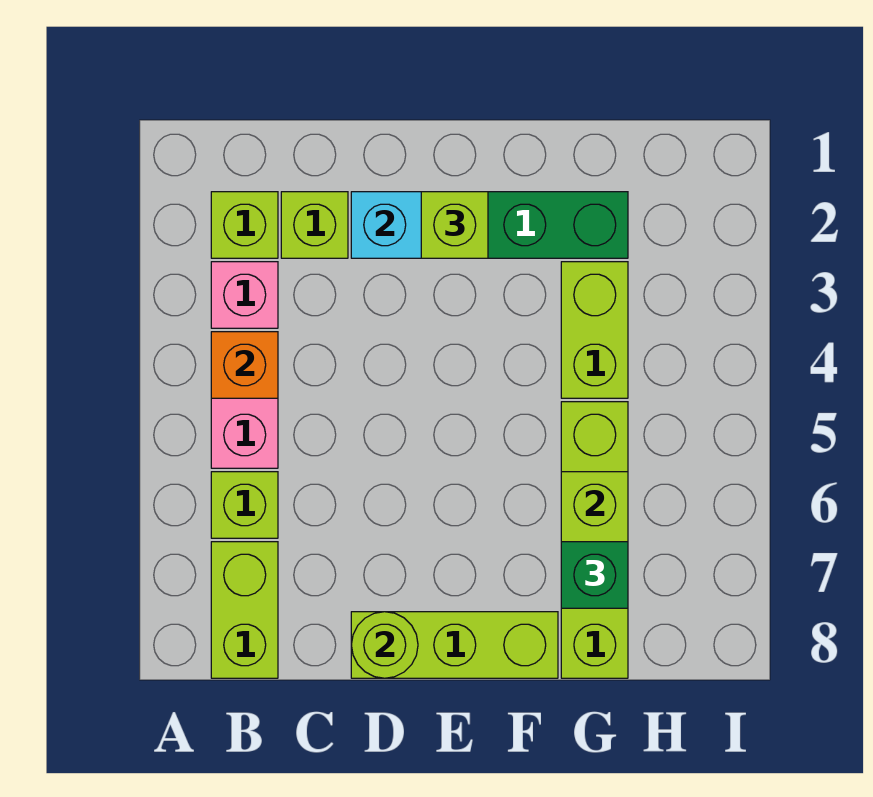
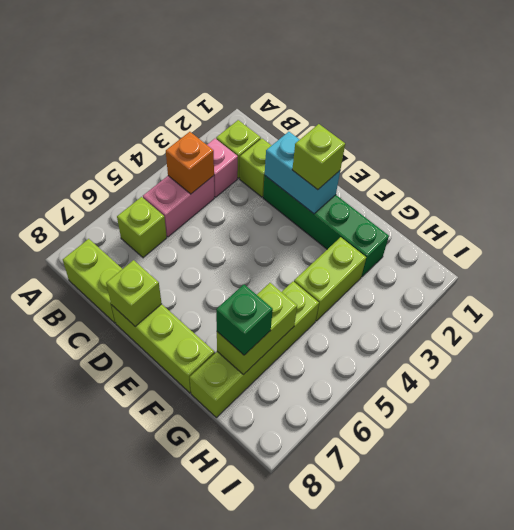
lime brick B7:B8 level 1 -> lime brick B8:C8 level 1
lime round brick D8 level 2 -> lime brick D8 level 2

